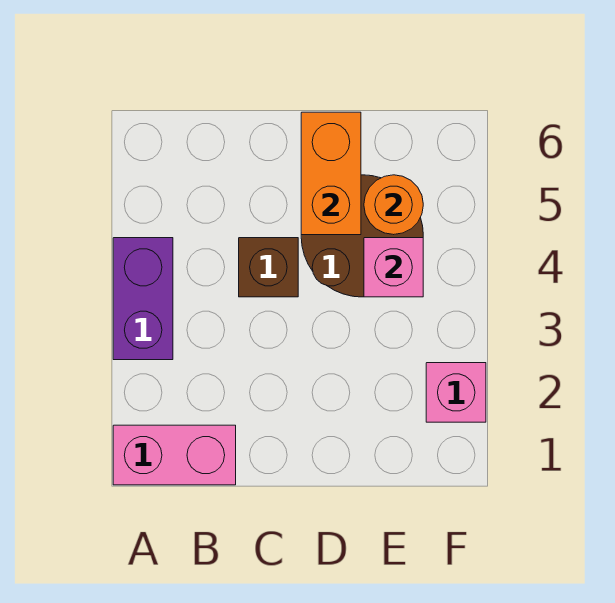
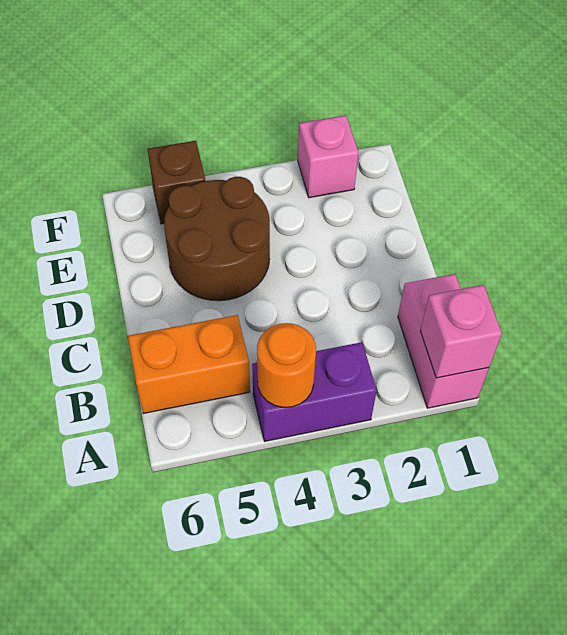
brown brick C4 level 1 -> brown brick F5 level 1
orange brick D5:D6 level 2 -> orange brick B5:B6 level 1
pink brick E4 level 2 -> pink brick A1 level 2
orange round brick E5 level 2 -> orange round brick A4 level 2

